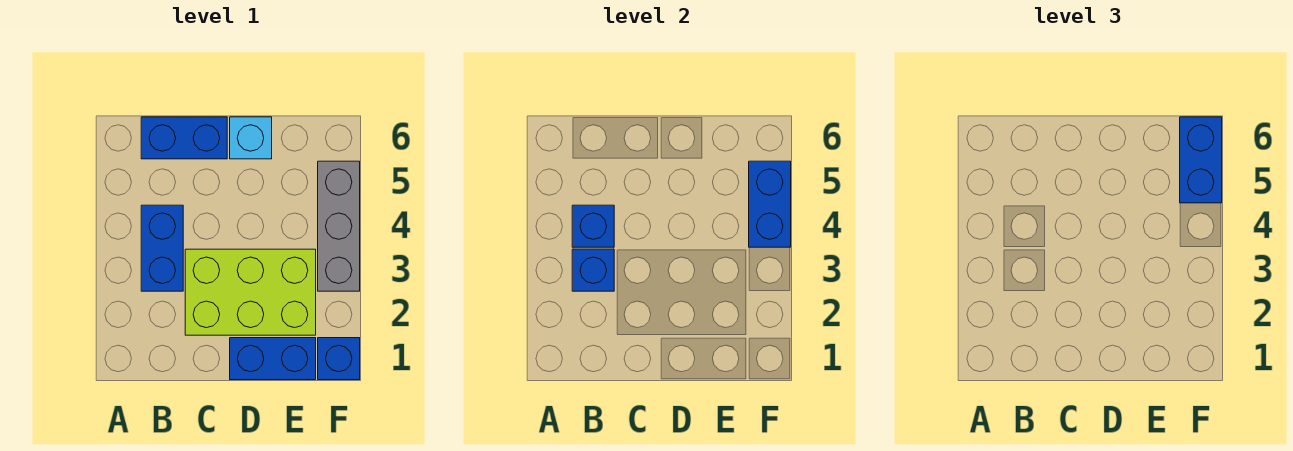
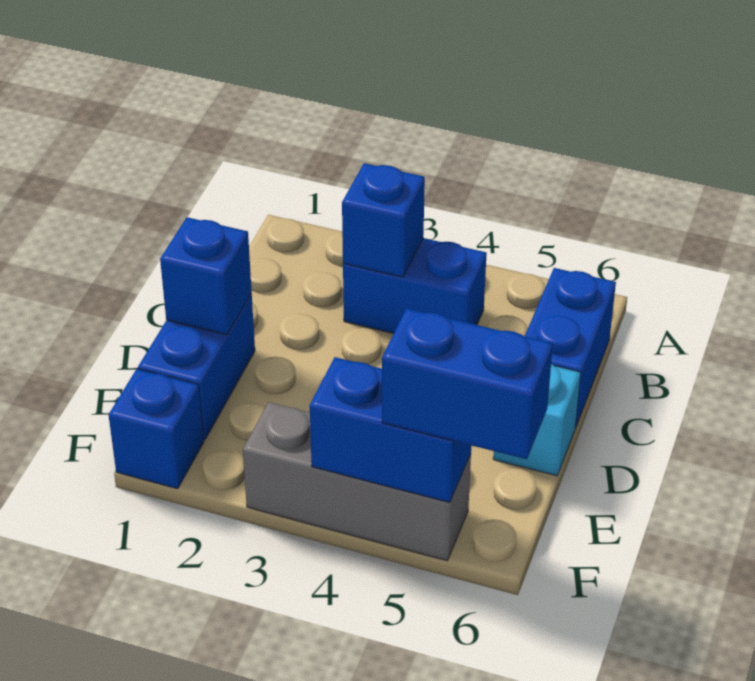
blue brick B4 level 2 -> blue brick D1 level 2
lime brick C2:E3 level 1 -> none

